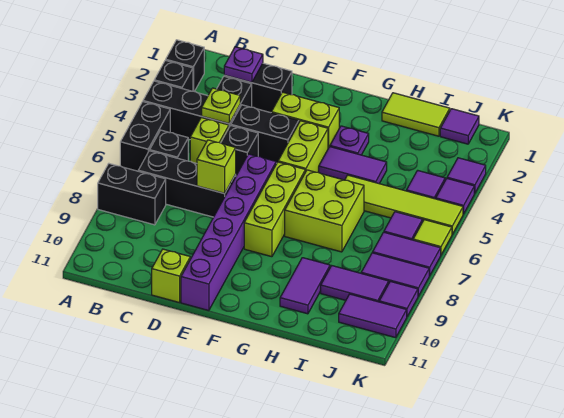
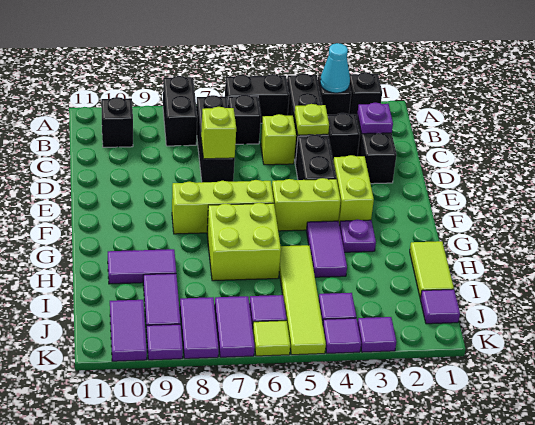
none -> cyan cone A3 level 2
black brick D5 level 1 -> black brick B10 level 1
lime brick D11 level 1 -> none
purple brick E6:E11 level 1 -> none

